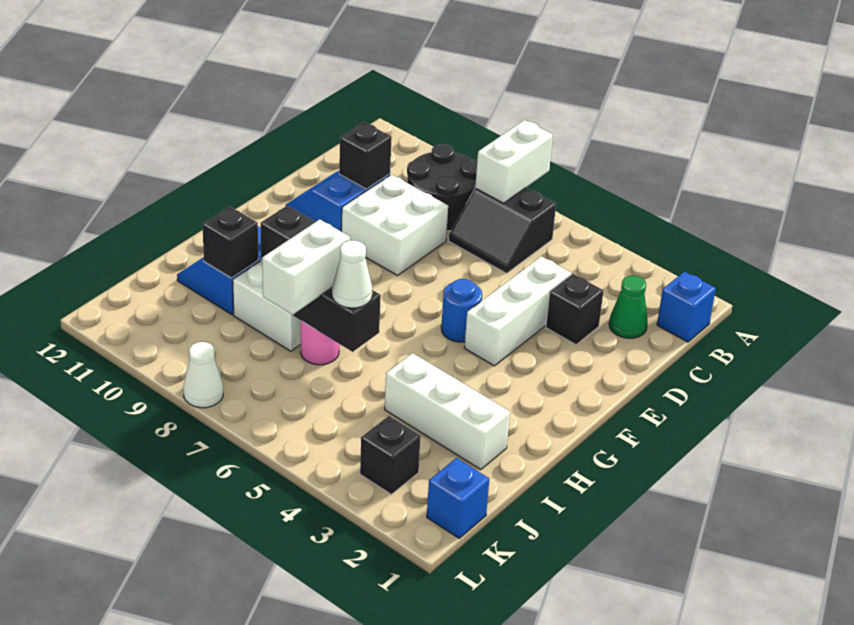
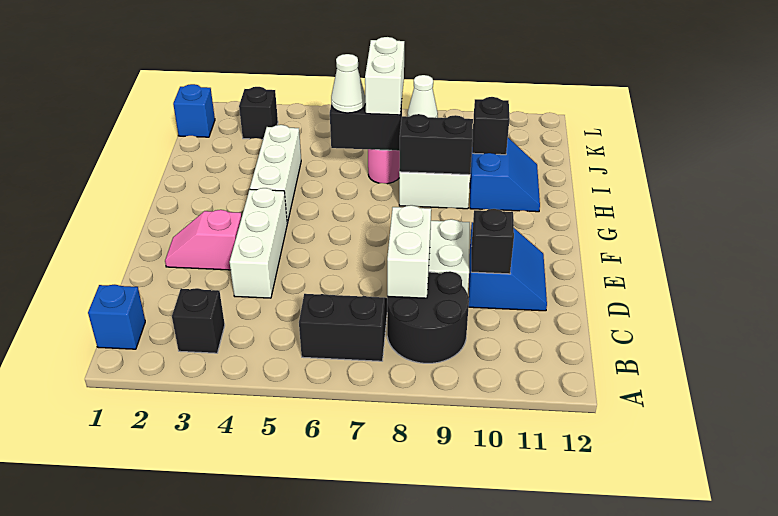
white brick A7:B7 level 2 -> white brick C8:D8 level 2
green cone C2 level 1 -> none
black brick D3 level 1 -> black brick B3 level 1
none -> pink slope E2:E3 level 1 top 3
blue round brick F5 level 1 -> none
white brick I2:I4 level 1 -> white brick G4:I4 level 1

